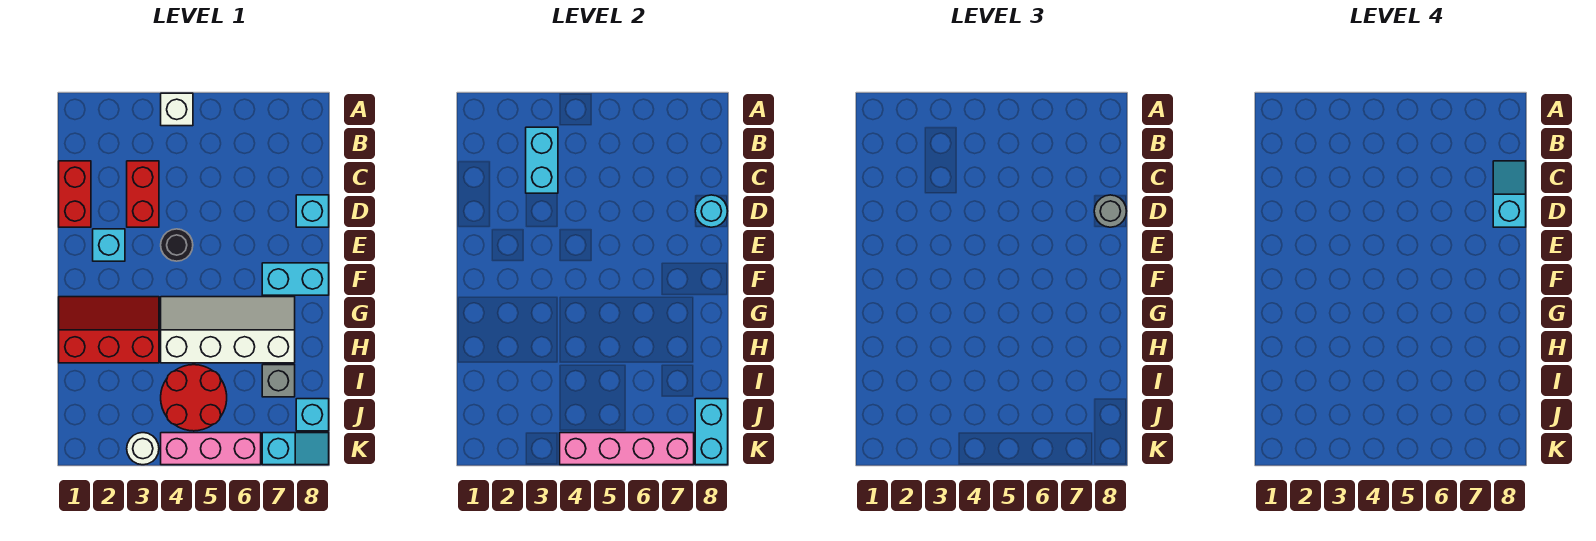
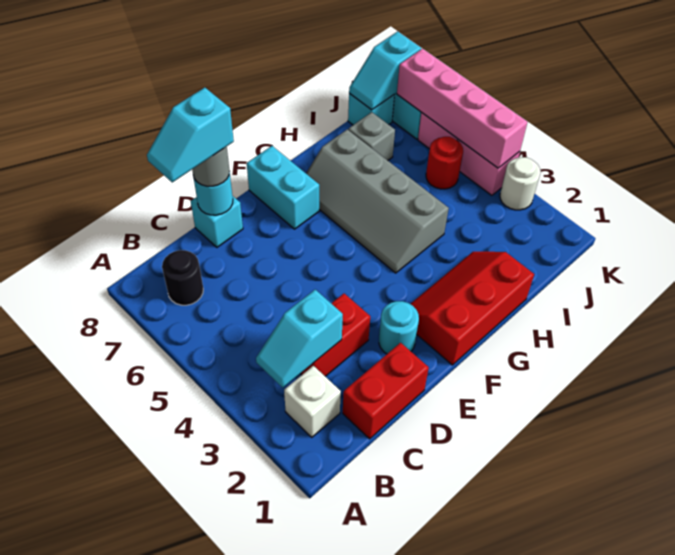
white brick A4 level 1 -> white brick B2 level 1
cyan brick B3:C3 level 2 -> cyan slope B3:C3 level 2 top C
cyan brick E2 level 1 -> cyan round brick E2 level 1
black round brick E4 level 1 -> black round brick B7 level 1
red slope G1:H3 level 1 top H -> red slope F1:H2 level 1 top 1
white slope G4:H7 level 1 top H -> grey slope G4:H7 level 1 top H
red round brick I4:J5 level 1 -> red round brick J5 level 1
cyan brick J8:K8 level 2 -> cyan slope J8:K8 level 2 top K

